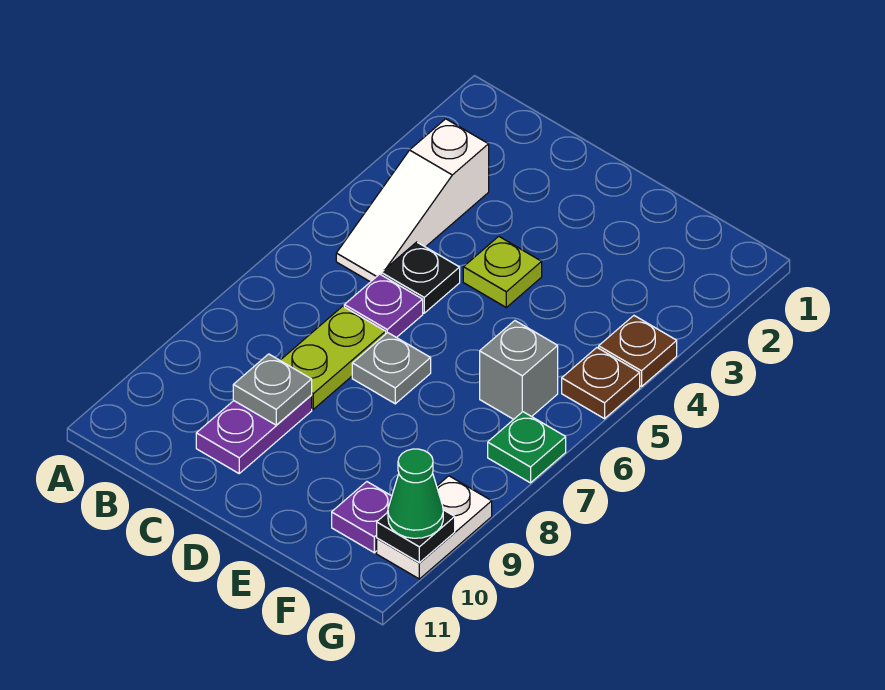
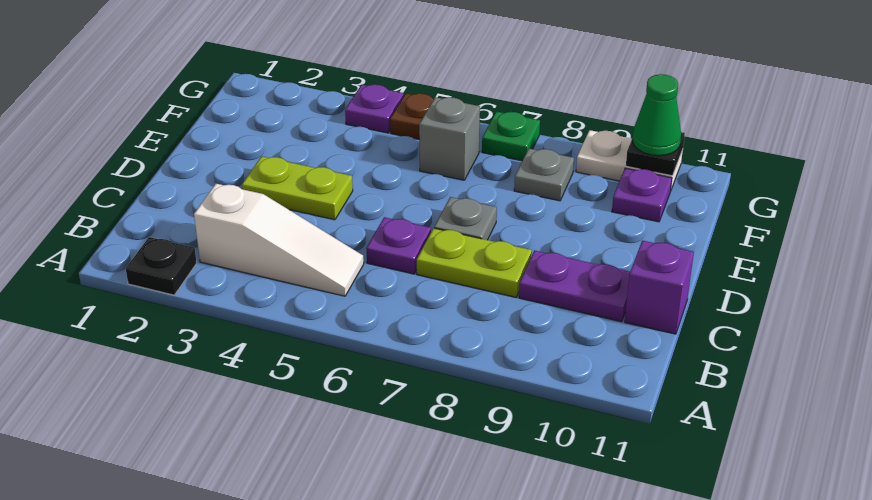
black plate C5 level 1 -> black plate A2 level 1
grey plate C9 level 2 -> grey plate F8 level 1
none -> purple brick C11 level 1
lime plate D4 level 1 -> lime plate D3:D4 level 1
brown plate G4 level 1 -> purple plate G4 level 1

